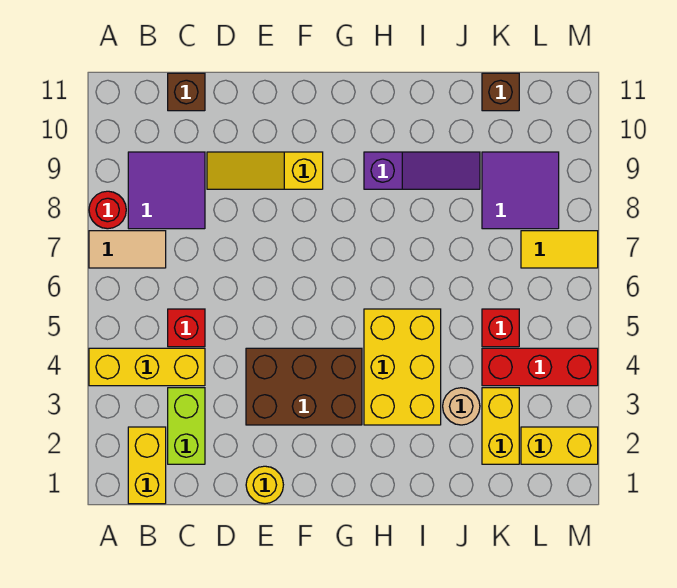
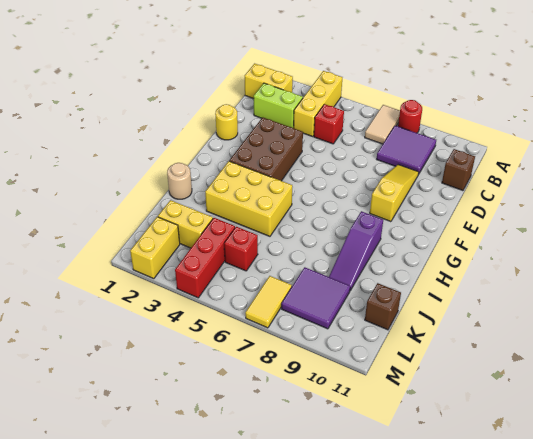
tan round brick J3 level 1 -> tan round brick I1 level 1

